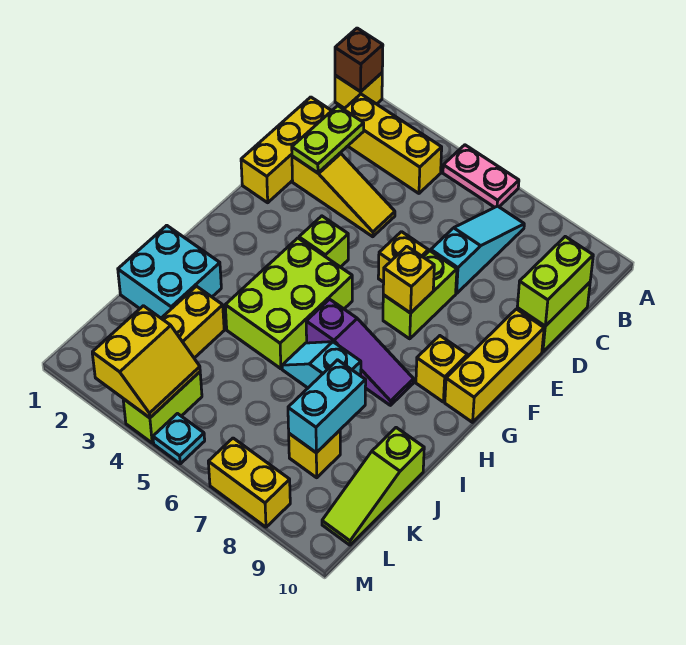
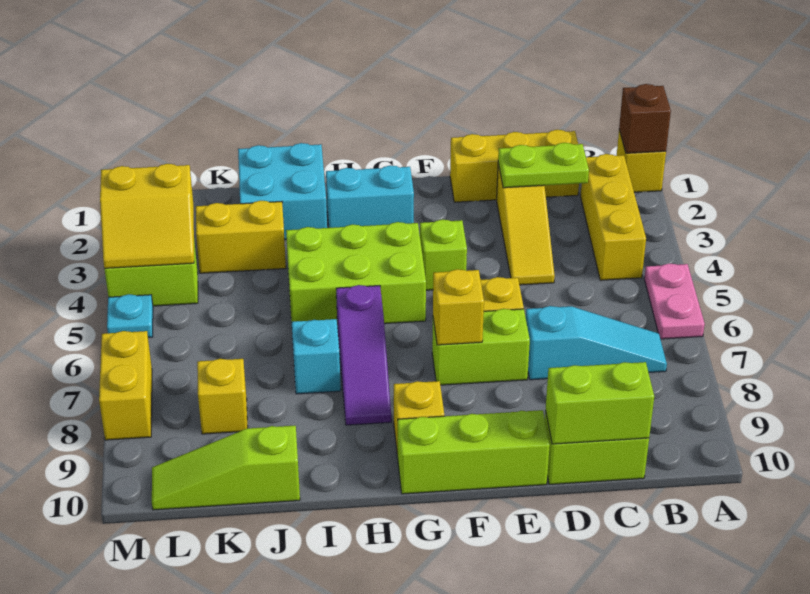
yellow brick E10:G10 level 1 -> lime brick E10:G10 level 1
cyan brick J8:K8 level 2 -> cyan brick G2:H2 level 1

